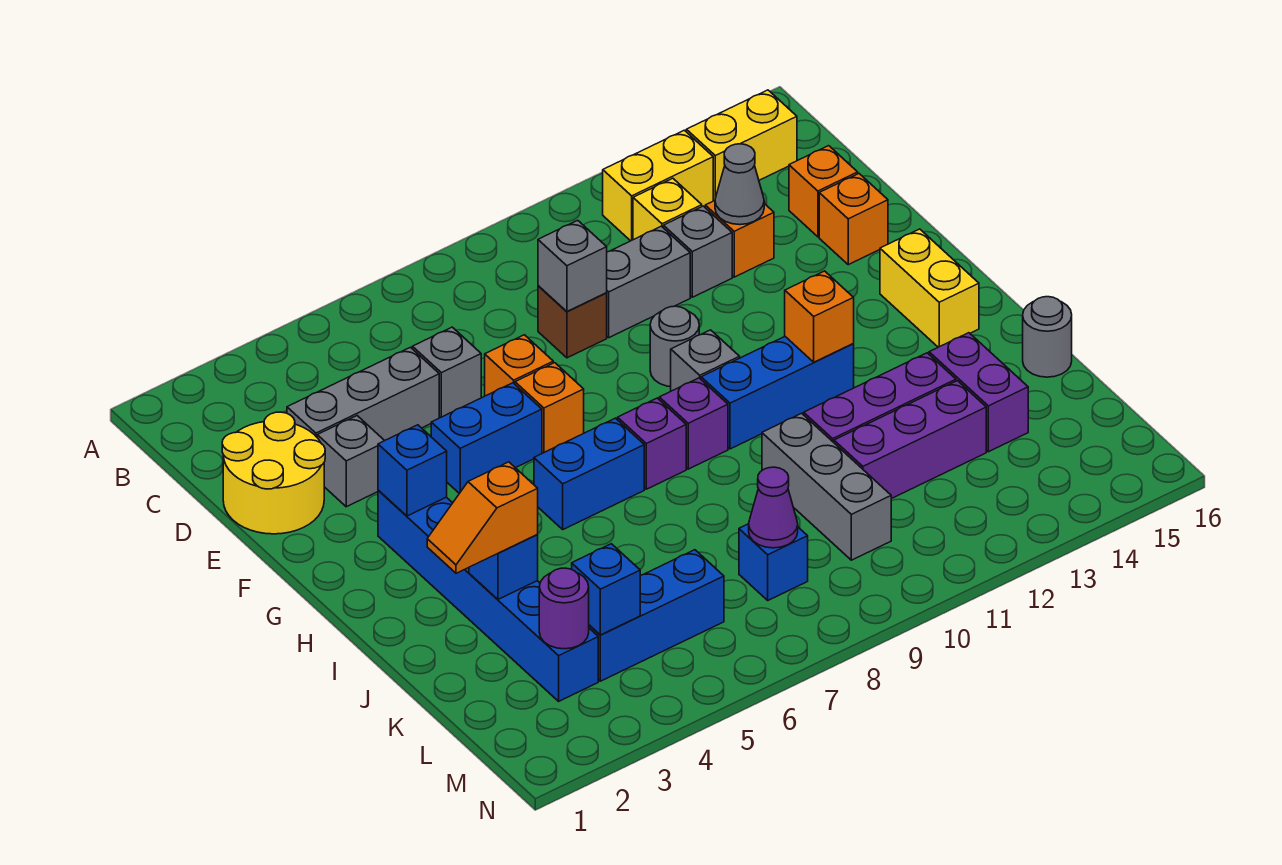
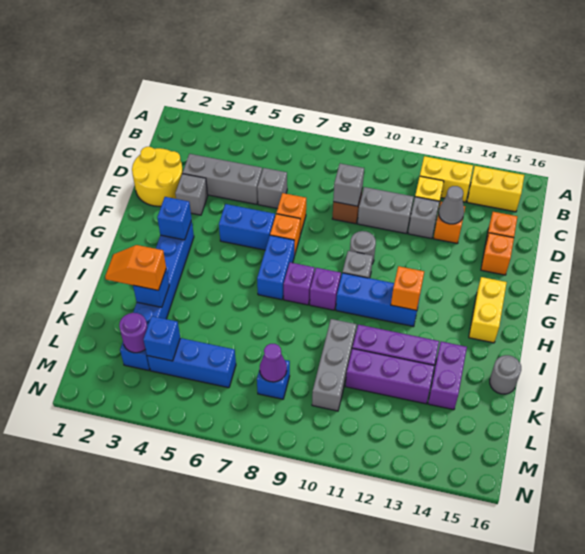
blue brick H6:H7 level 1 -> blue brick G7:H7 level 1

